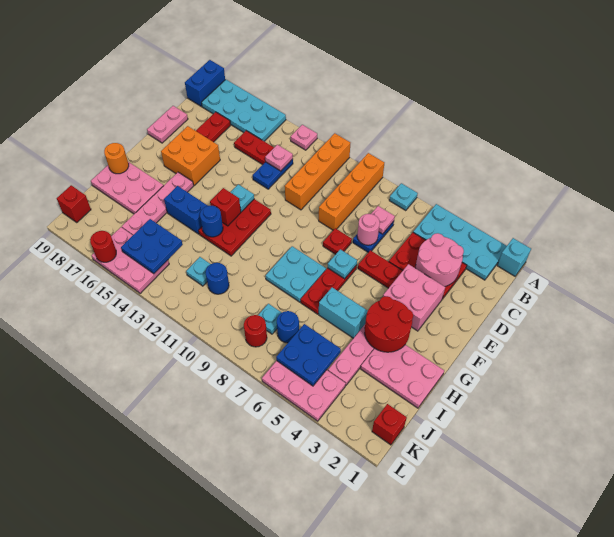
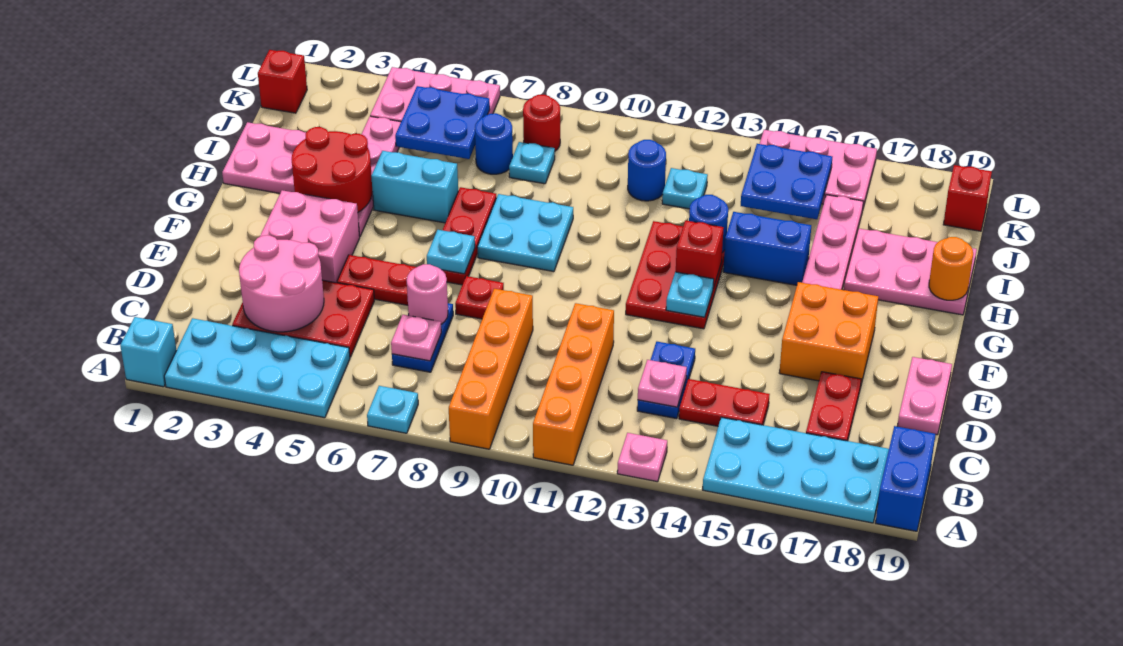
red round brick L16 level 2 -> none

